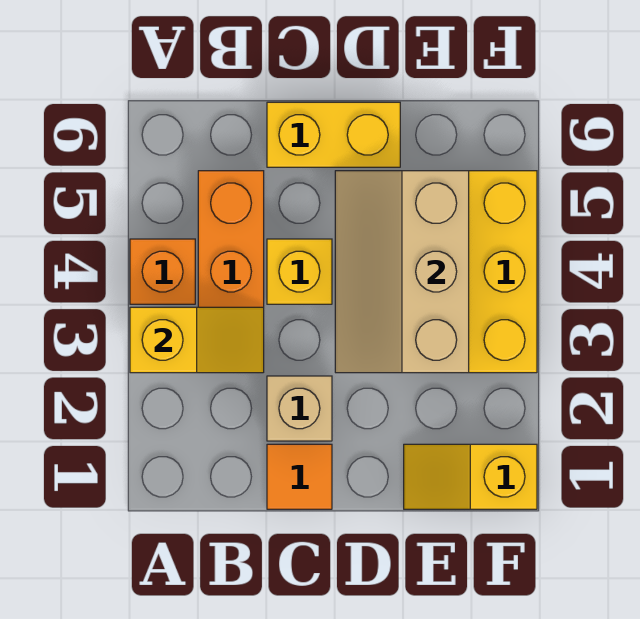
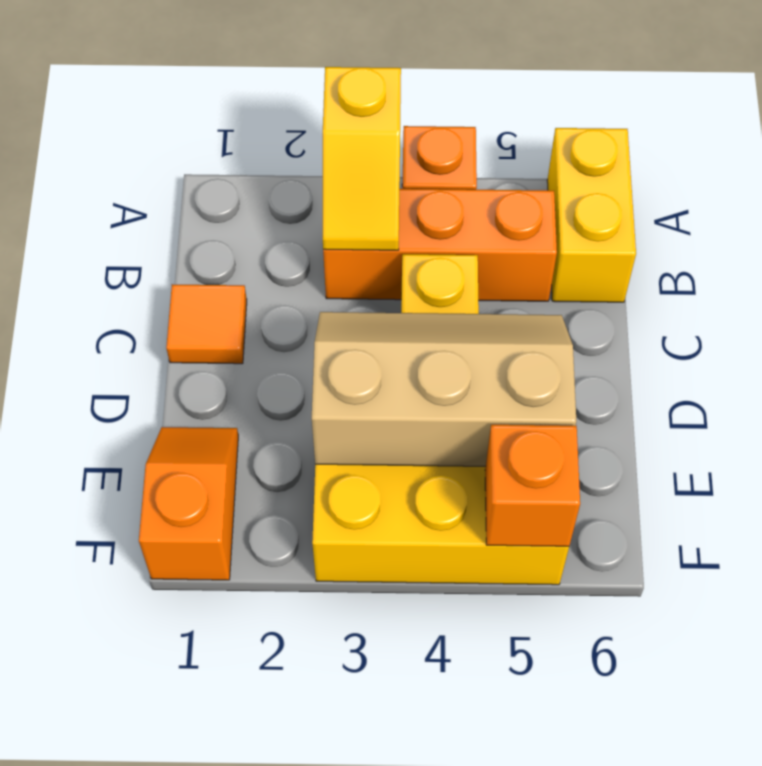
tan brick C2 level 1 -> none
yellow brick C6:D6 level 1 -> yellow brick A6:B6 level 1
yellow slope E1:F1 level 1 top F -> orange slope E1:F1 level 1 top F
none -> orange brick F5 level 2

